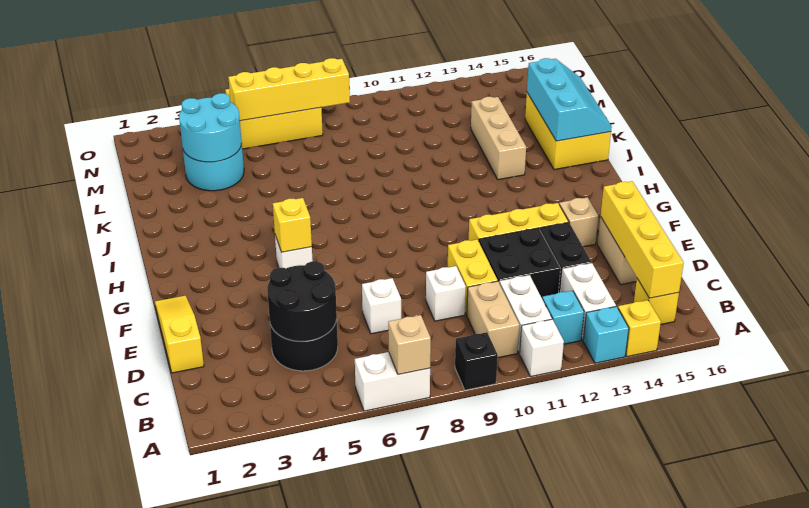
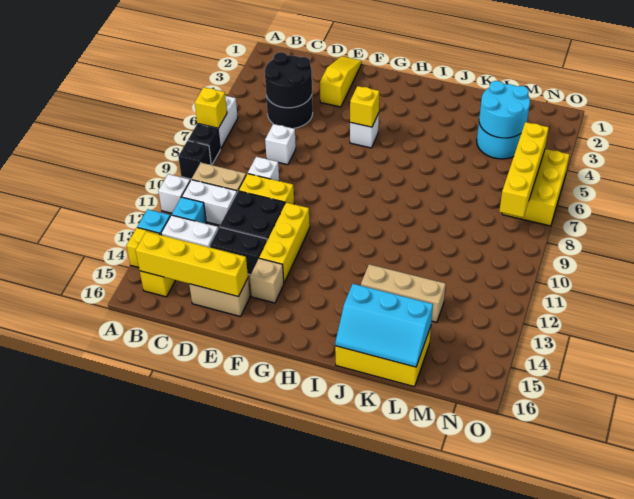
tan brick A7 level 2 -> yellow brick A7 level 2
none -> black brick A8 level 1
yellow slope D1:F1 level 1 top D -> yellow slope E1:E3 level 1 top 3

